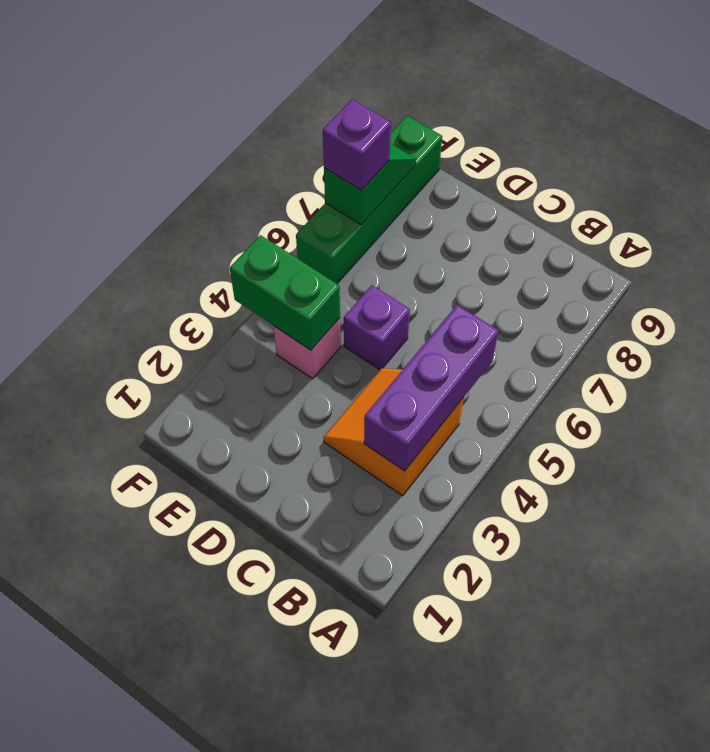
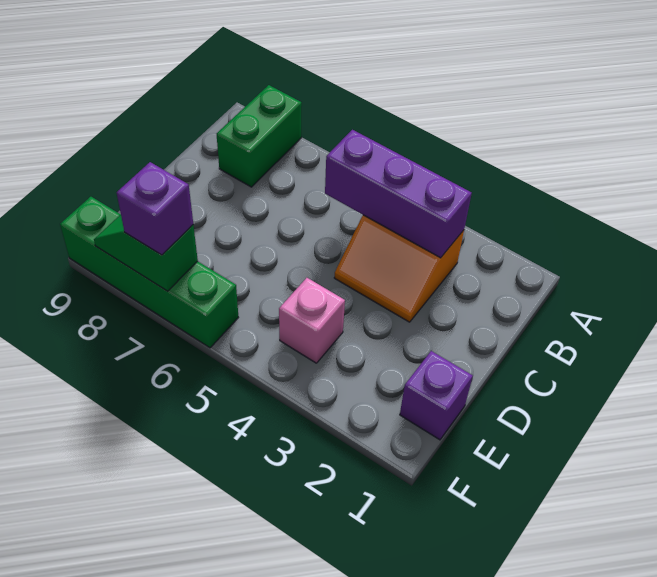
purple brick D5 level 1 -> purple brick E1 level 1
green brick E4:F4 level 2 -> green brick A8:B8 level 1

